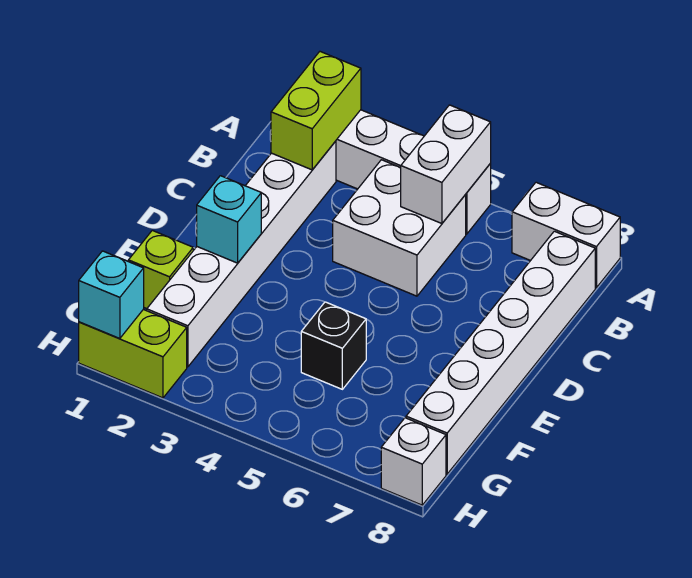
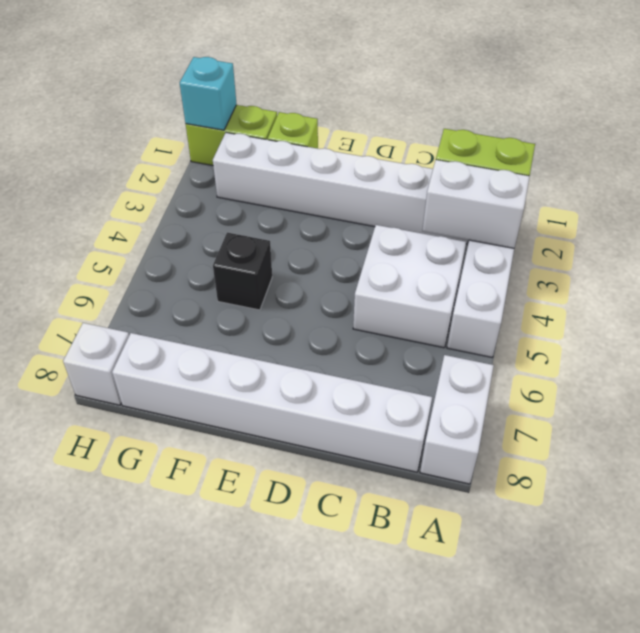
white brick A5:B5 level 2 -> white brick A3:B3 level 2
cyan brick E2 level 2 -> none
lime brick H1:H2 level 1 -> lime brick G1:H1 level 1

